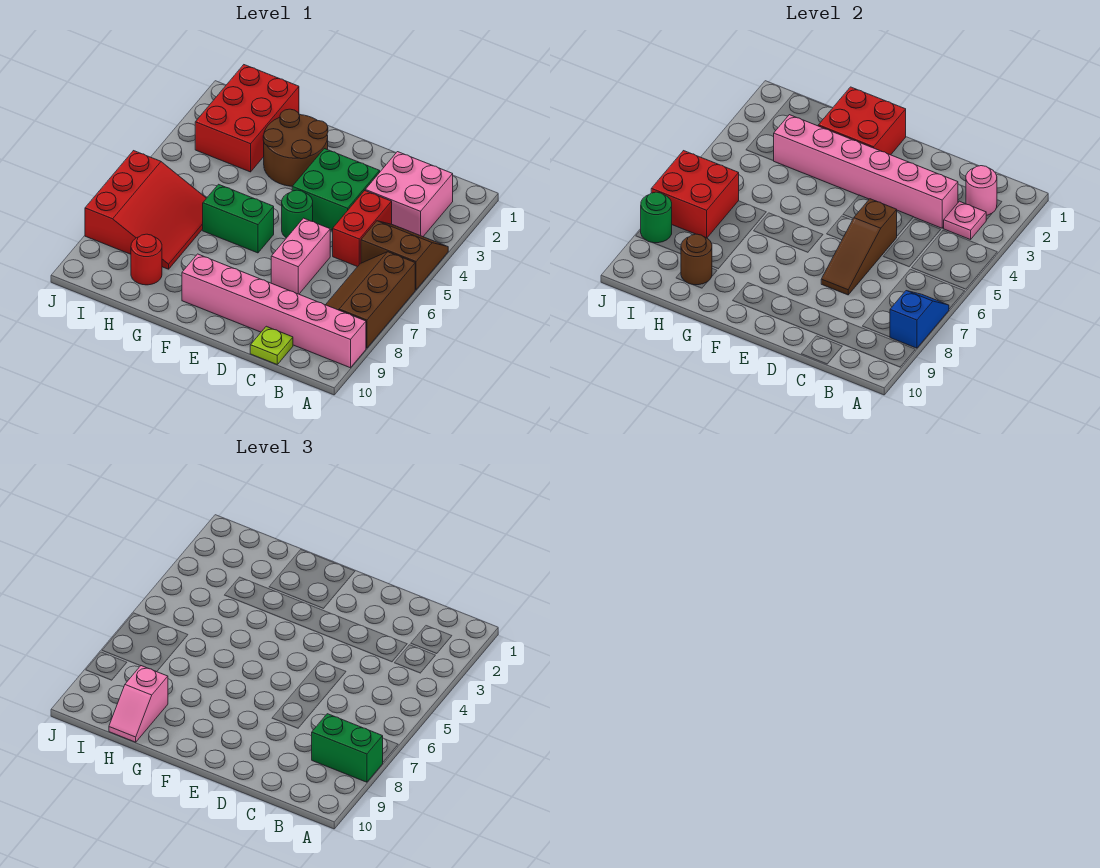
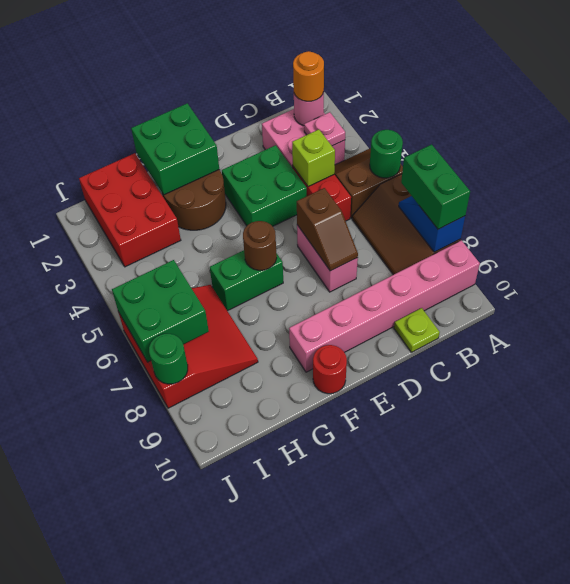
green brick A8:B8 level 3 -> green brick A7:A8 level 3
none -> orange round brick B2 level 3
pink brick C3:H3 level 2 -> none
none -> lime brick C4 level 2
brown slope D5:D7 level 2 top 5 -> brown slope D6:D7 level 2 top 6
green round brick E5 level 1 -> green round brick A5 level 2
red brick F1:G2 level 2 -> green brick F1:G2 level 2
red round brick H9 level 1 -> red round brick F10 level 1
brown round brick H9 level 2 -> brown round brick F6 level 2
pink slope H9:H10 level 3 top 9 -> none
red brick I6:J7 level 2 -> green brick I6:J7 level 2

